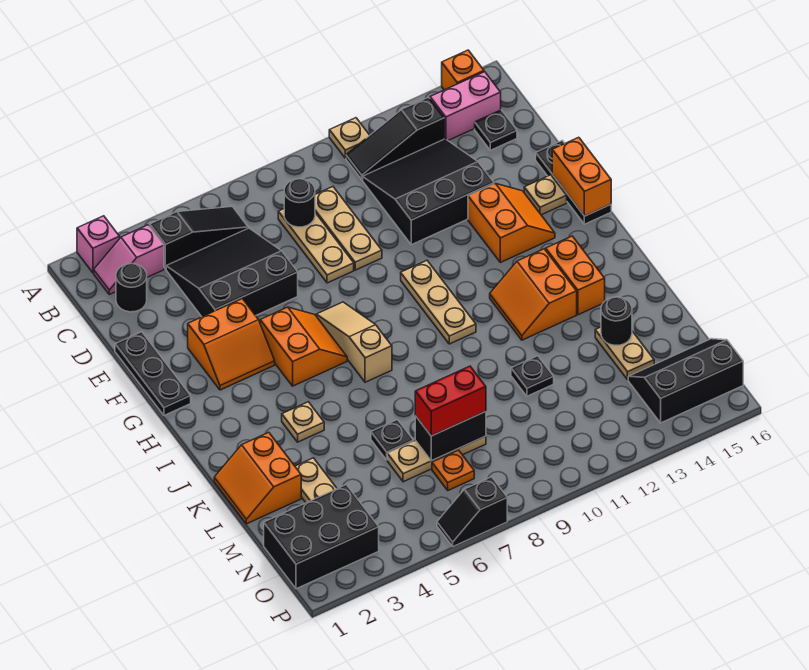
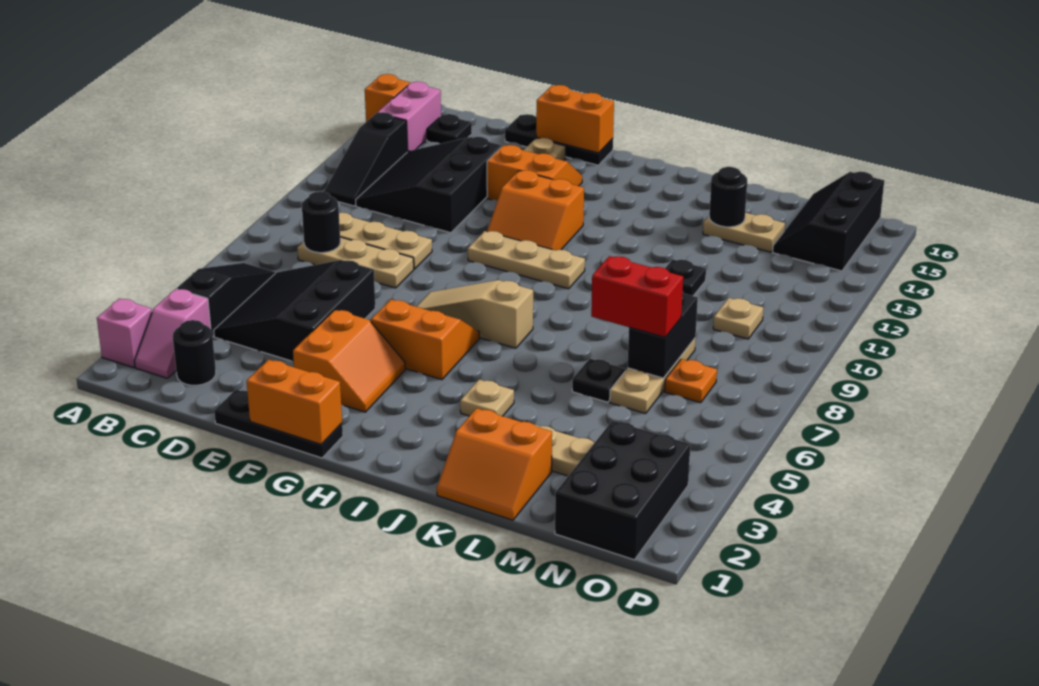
tan plate A11 level 1 -> tan plate N10 level 1
orange slope I12:J13 level 1 top 13 -> orange slope G11:H12 level 1 top 12
orange brick I14:J14 level 1 -> orange brick F1:G1 level 2
red brick M7:M8 level 3 -> red brick L7:M7 level 3
black slope P6:P7 level 1 top 7 -> none

